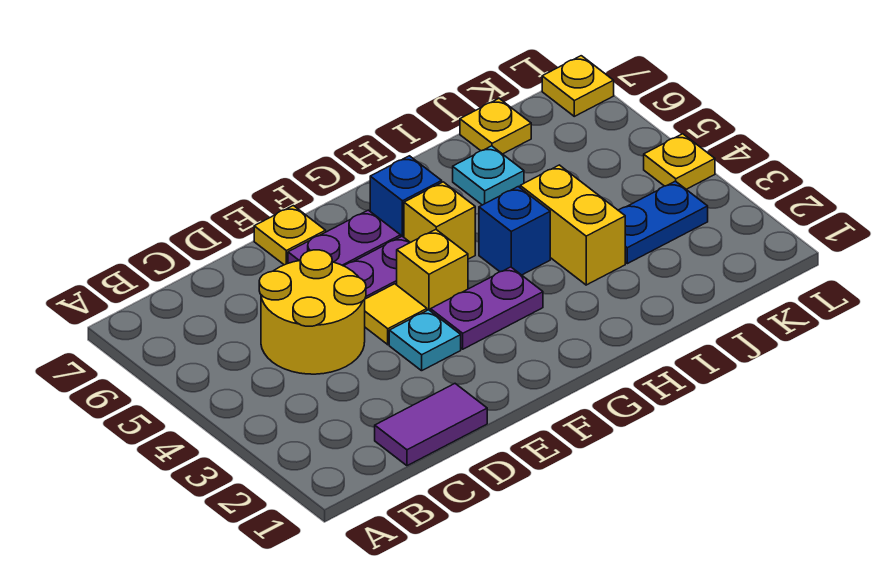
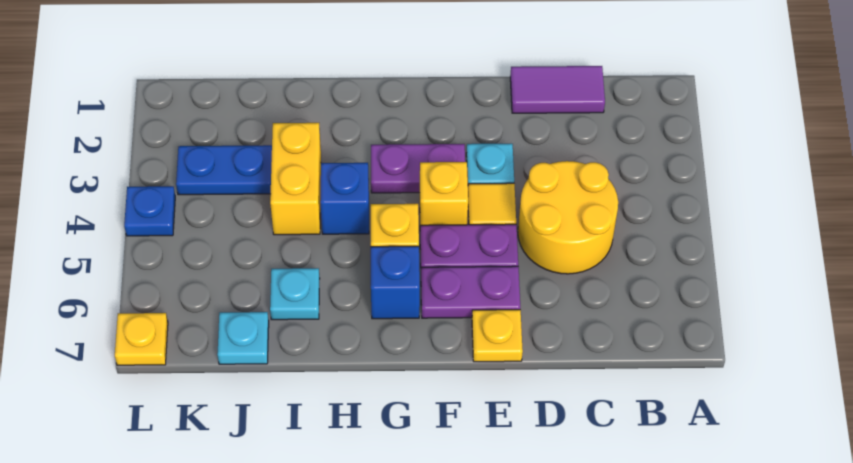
yellow plate J7 level 1 -> cyan plate J7 level 1
yellow plate L4 level 1 -> blue plate L4 level 1

